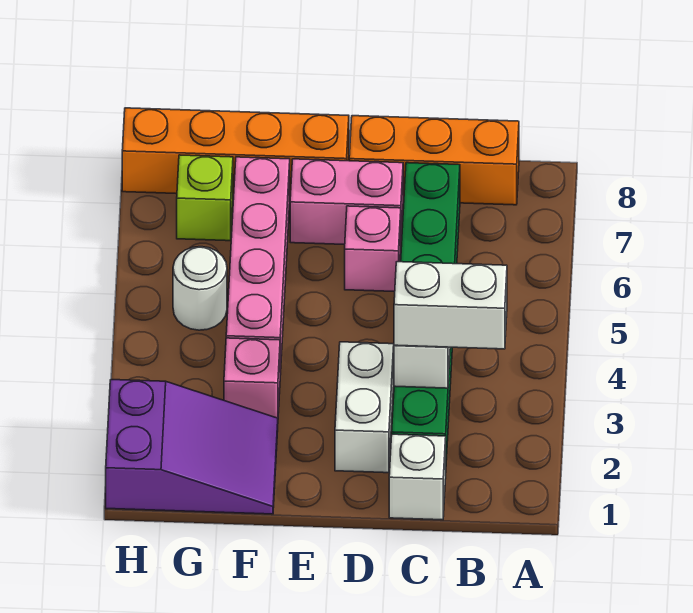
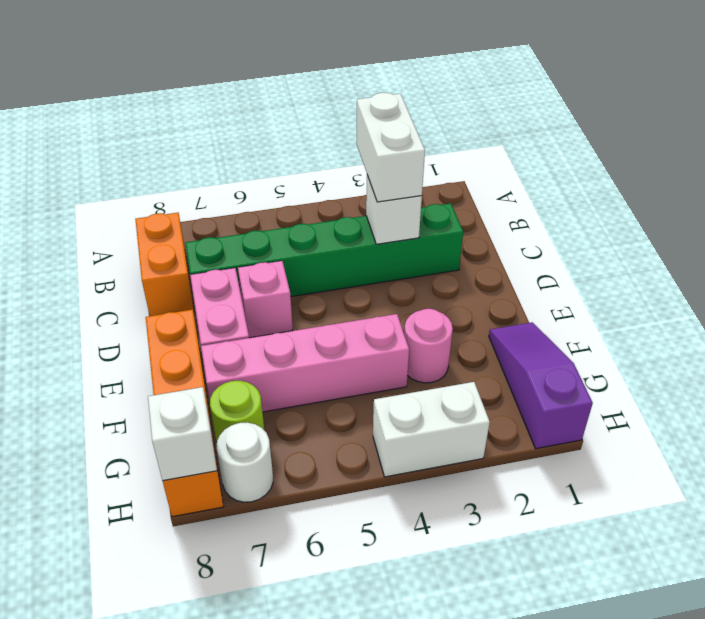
orange brick B8:D8 level 1 -> orange brick B8:C8 level 1
white brick C1 level 1 -> white brick H8 level 2
white brick D2:D3 level 1 -> white brick H3:H4 level 1
purple slope F1:H2 level 1 top H -> purple slope F1:H1 level 1 top H
pink brick F3 level 1 -> pink round brick F3 level 1
white round brick G5 level 1 -> white round brick H7 level 1
lime brick G7 level 1 -> lime round brick G7 level 1

